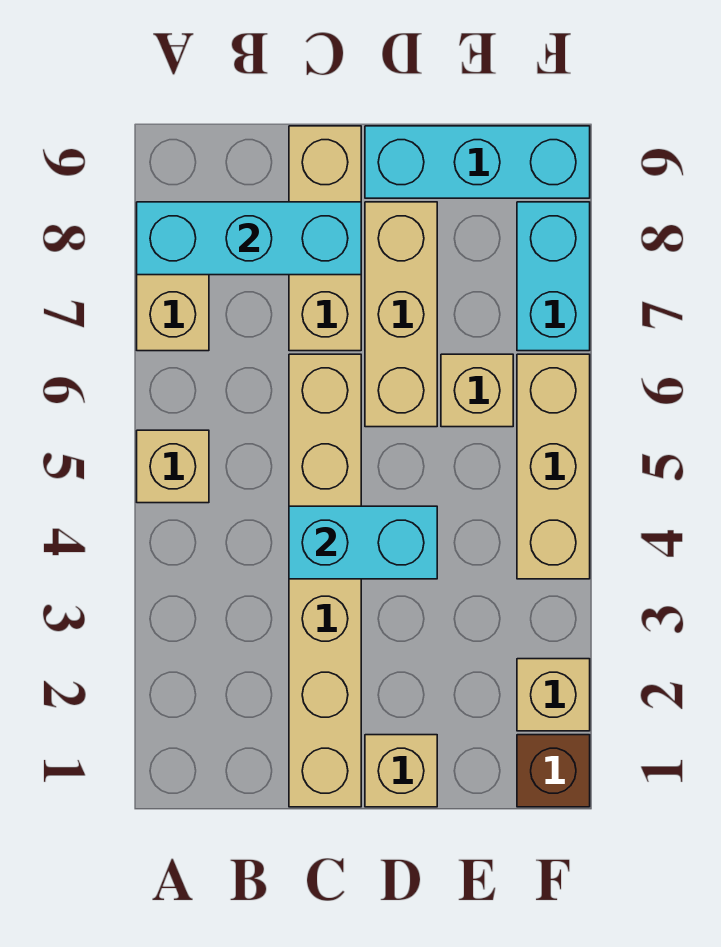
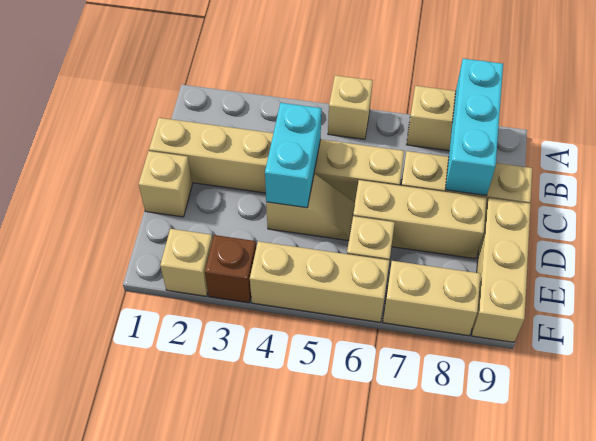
none -> tan slope D4:D5 level 1 top 4
cyan brick D9:F9 level 1 -> tan brick D9:F9 level 1
brown brick F1 level 1 -> brown brick F3 level 1
cyan brick F7:F8 level 1 -> tan brick F7:F8 level 1

